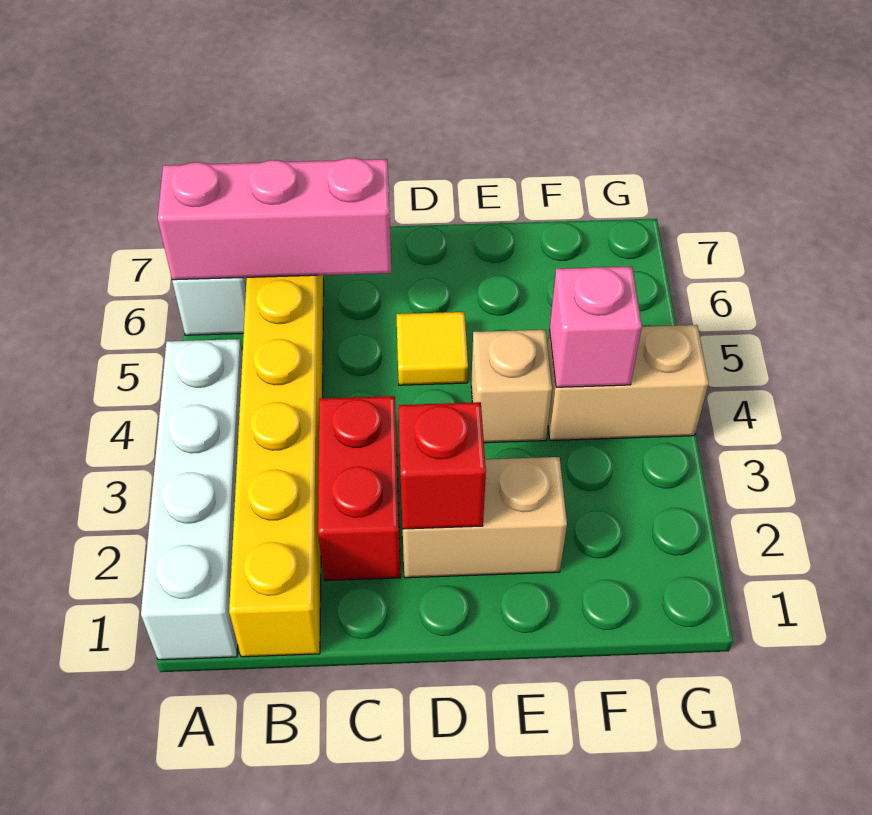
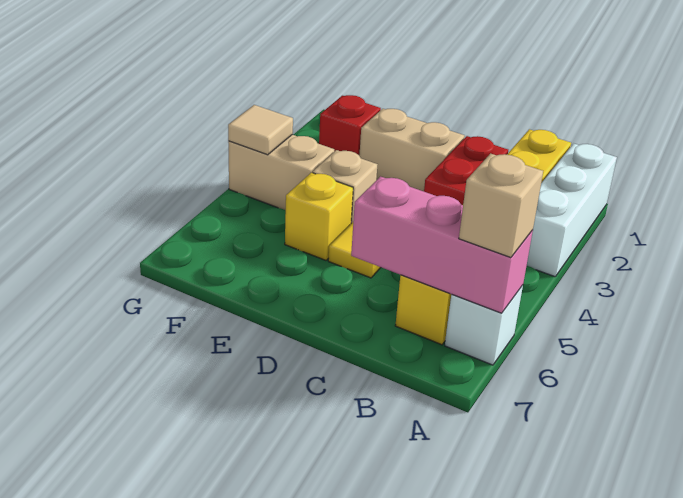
white brick A1:A4 level 1 -> white brick A1:A3 level 1
none -> tan brick A6 level 3
red brick D2 level 2 -> red brick F2 level 1
none -> yellow brick E5 level 1
pink brick F4 level 2 -> none
none -> tan tile G4 level 2

